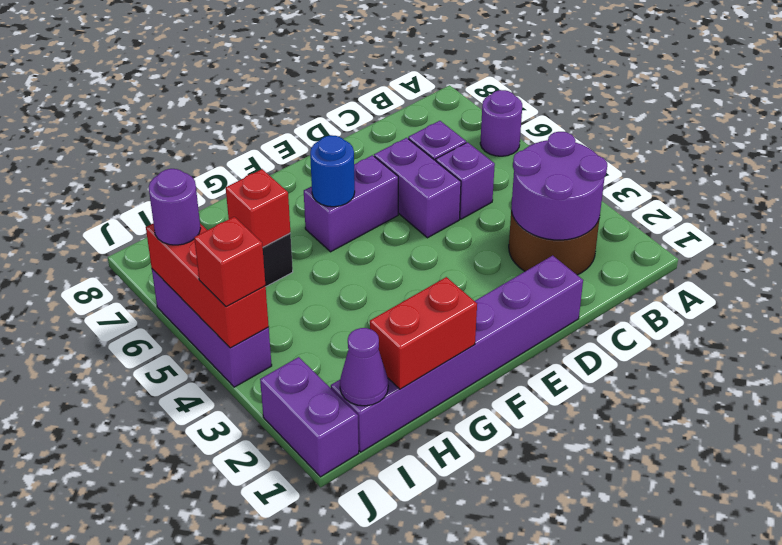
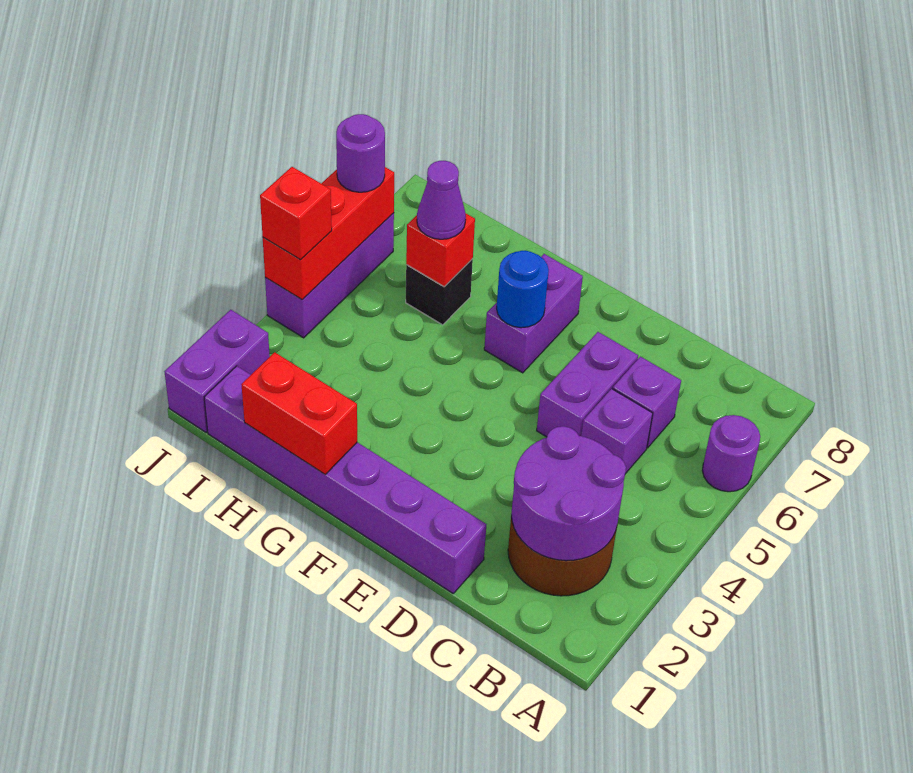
purple brick E6:F6 level 1 -> purple brick F6:F7 level 1
purple cone I1 level 2 -> purple cone H6 level 3

